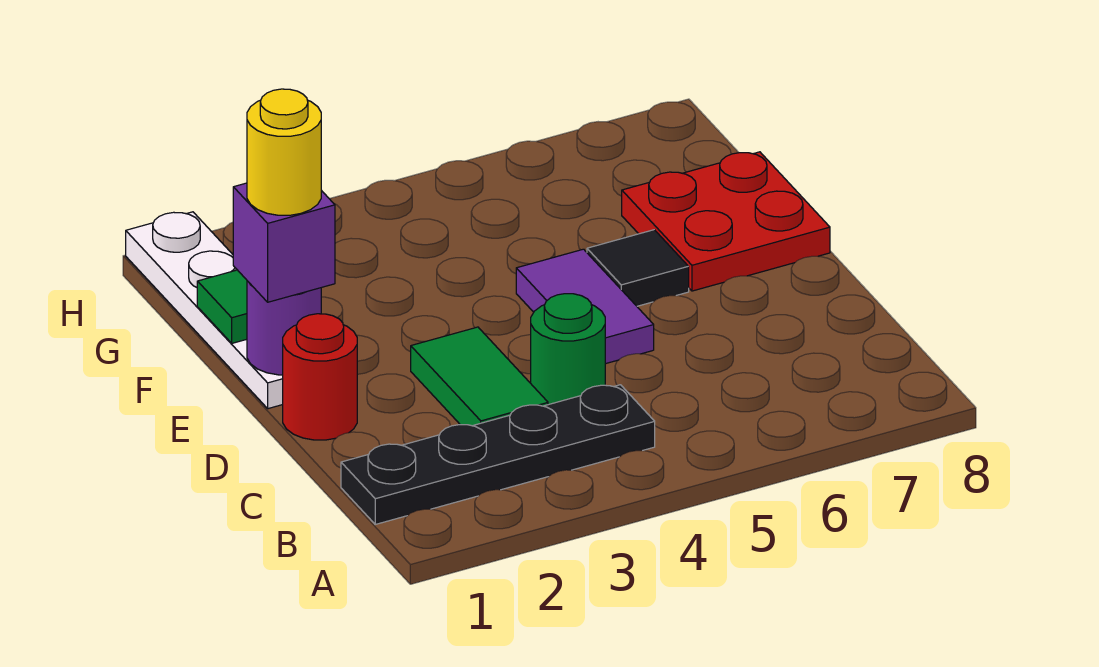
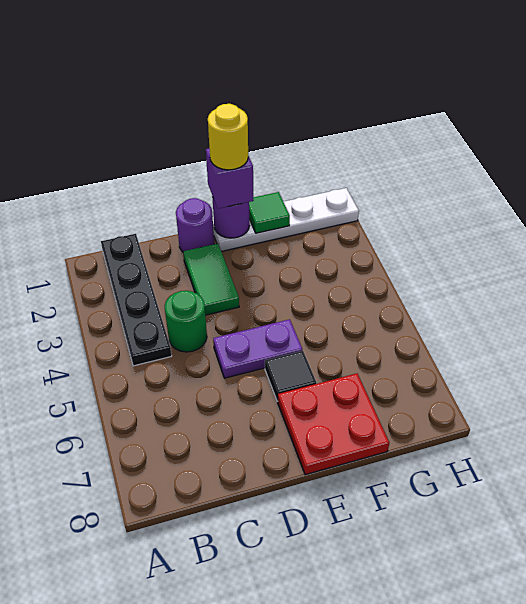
green tile C3:D3 level 1 -> green tile D2:D3 level 1
red round brick D1 level 1 -> purple round brick D1 level 1
purple tile D5:E5 level 1 -> purple plate D5:E5 level 1

